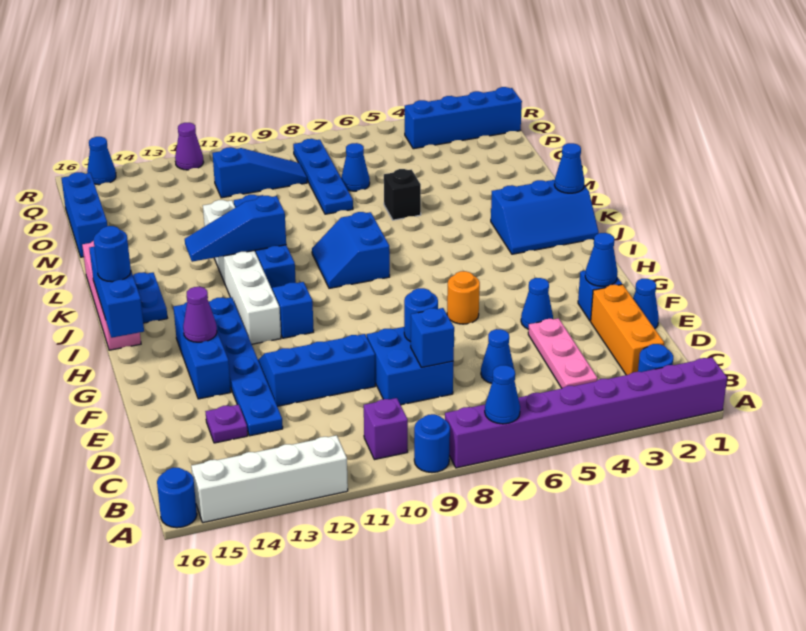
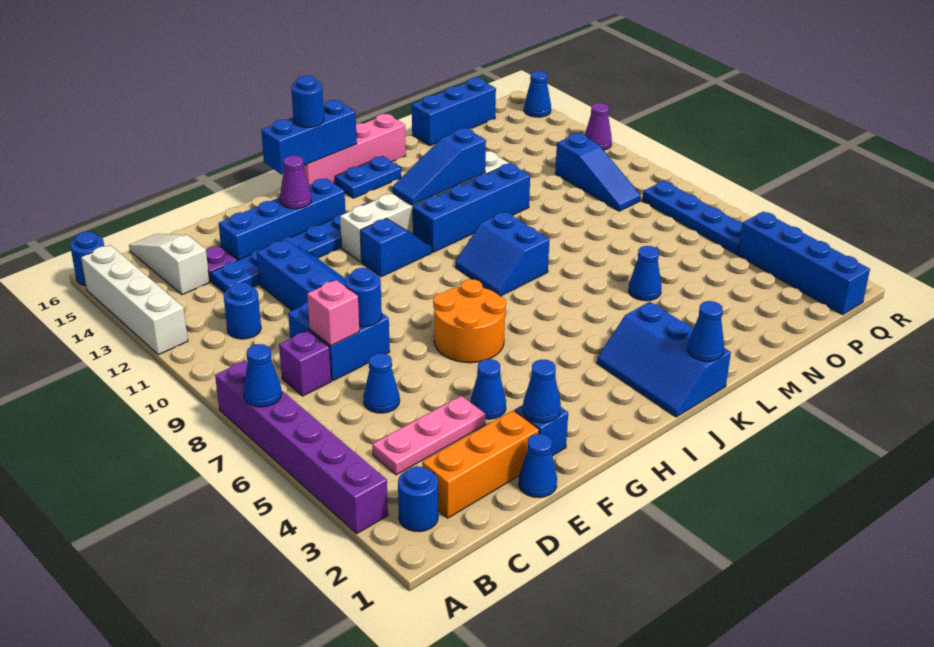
purple brick A1:A8 level 1 -> purple brick A3:A8 level 1
blue round brick A9 level 1 -> blue round brick C11 level 1
purple brick B10 level 1 -> purple brick C8 level 1
none -> white slope C14:C16 level 1 top 14
blue brick D8 level 2 -> pink brick D8 level 2
blue brick F14:H14 level 1 -> blue brick E14:H14 level 1
orange round brick G6 level 1 -> orange round brick G6:H7 level 1
blue slope J8:K9 level 1 top 8 -> blue slope J8:K9 level 1 top K
blue slope K11:K13 level 2 top 11 -> blue slope J12:L12 level 2 top L
black brick M6 level 1 -> none
blue plate N8:Q8 level 1 -> blue plate Q5:Q8 level 1
blue cone O7 level 1 -> blue cone M5 level 1

